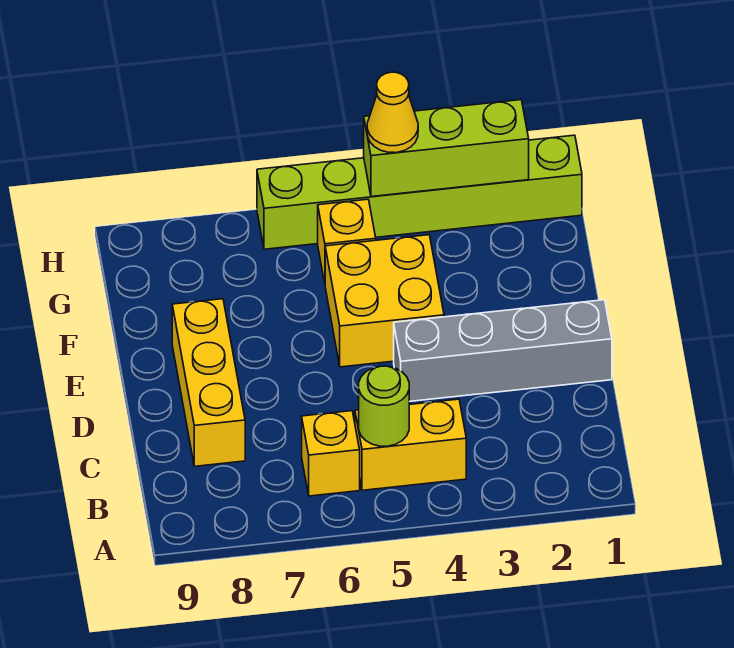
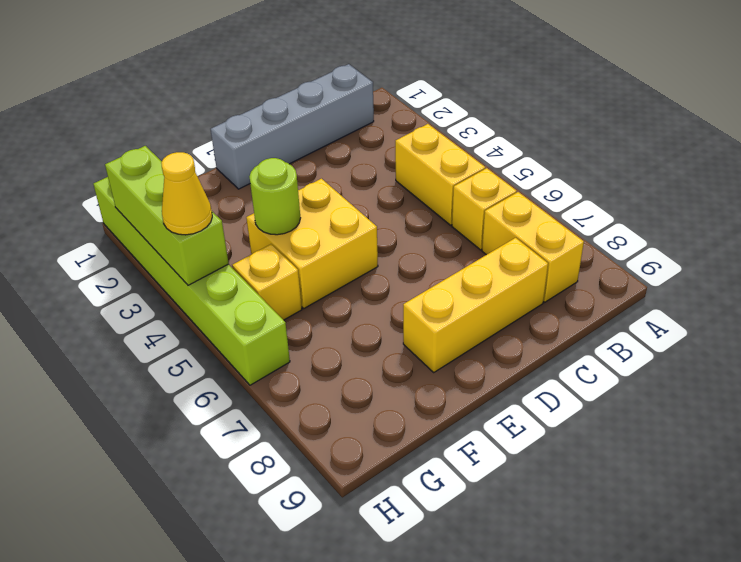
lime round brick B5 level 2 -> lime round brick F4 level 2
none -> yellow brick B7:B8 level 1
grey brick D1:D4 level 1 -> grey brick B1:E1 level 1

